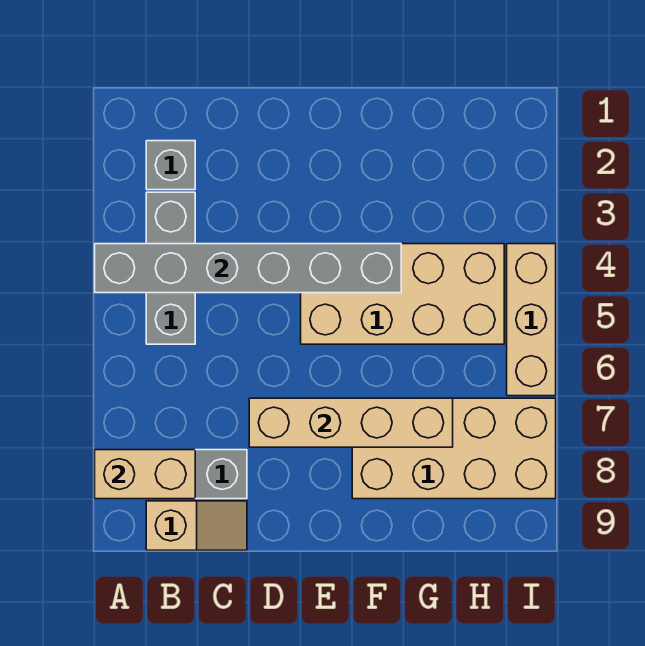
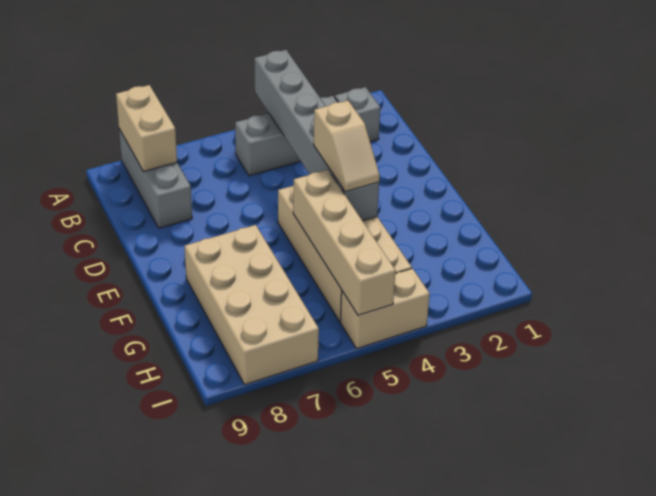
tan slope B9:C9 level 1 top B -> tan slope E4:F4 level 3 top E
tan brick D7:G7 level 2 -> tan brick F5:I5 level 2
tan brick I4:I6 level 1 -> tan brick I4:I5 level 1

